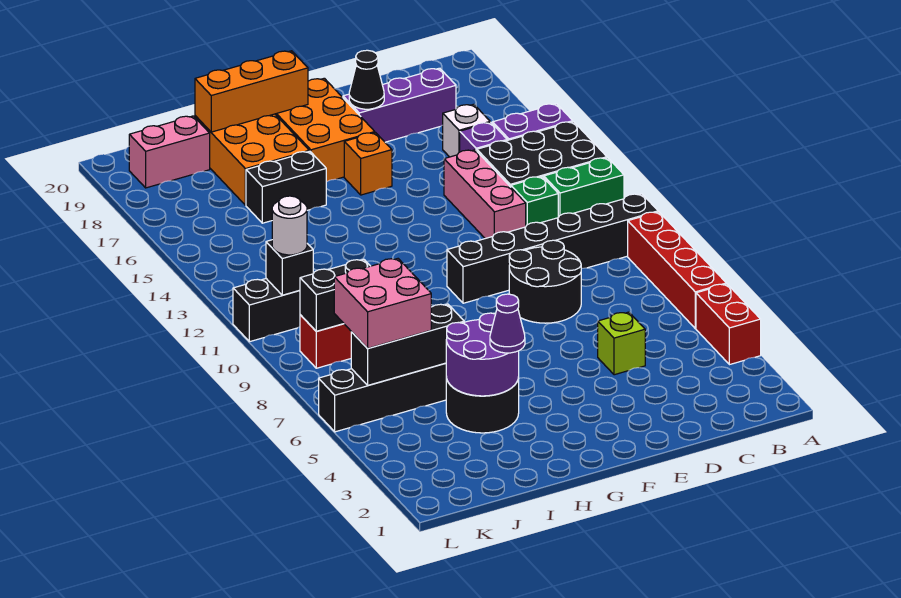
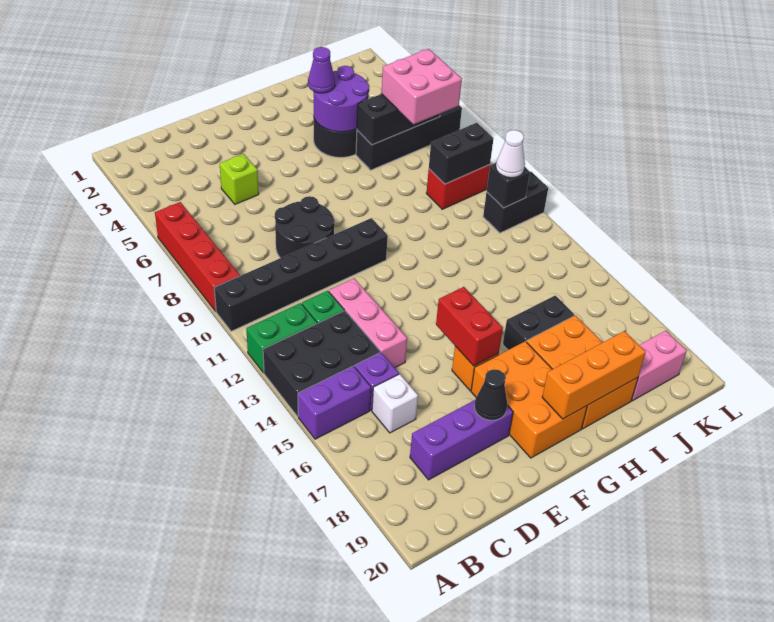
red brick A4:A5 level 1 -> red brick F15:F16 level 2
white round brick K11 level 3 -> white cone K11 level 3

